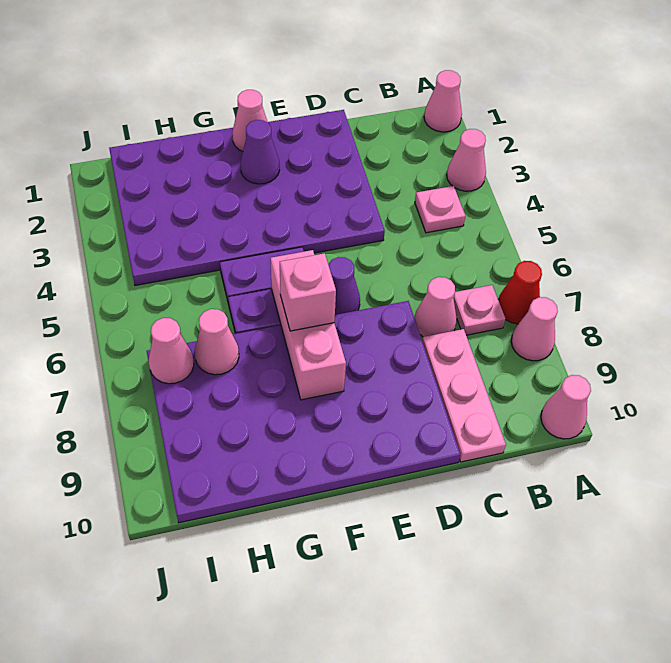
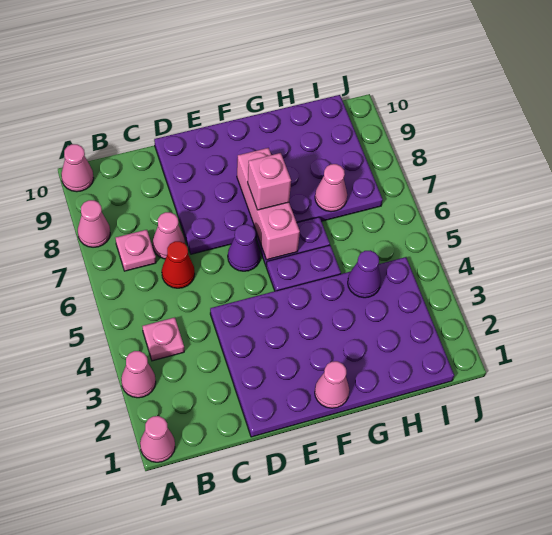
red cone A7 level 1 -> red cone C6 level 1
pink plate C8:C10 level 1 -> none
purple cone F2 level 2 -> purple cone H4 level 2
pink cone I7 level 2 -> none

